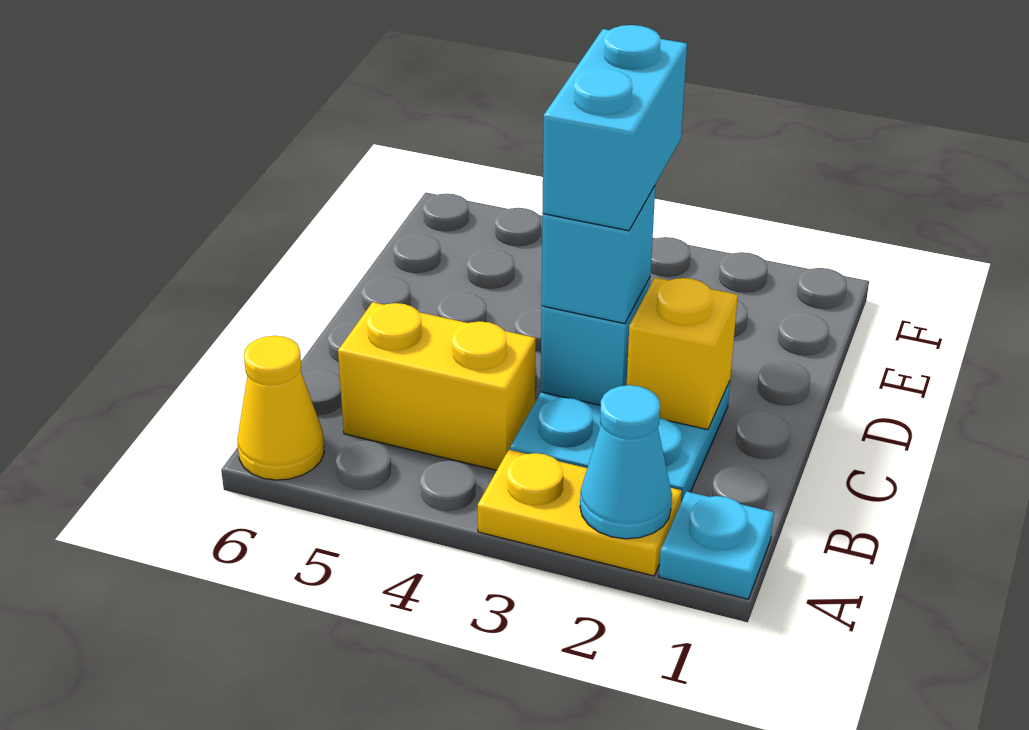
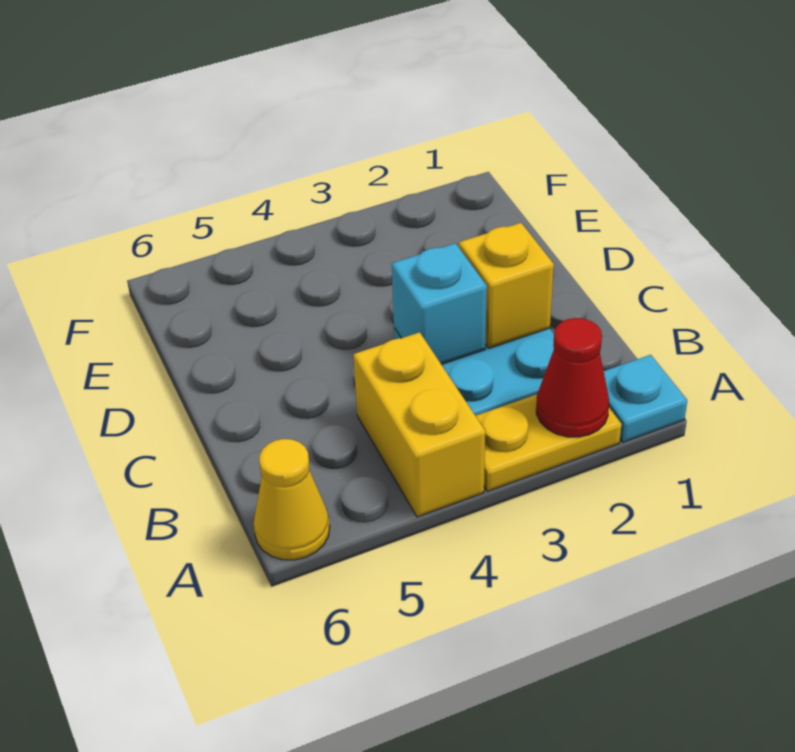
cyan cone A2 level 2 -> red cone A2 level 2
yellow brick B4:B5 level 1 -> yellow brick A4:B4 level 1
cyan brick C3 level 3 -> none
cyan brick C3:D3 level 4 -> none

